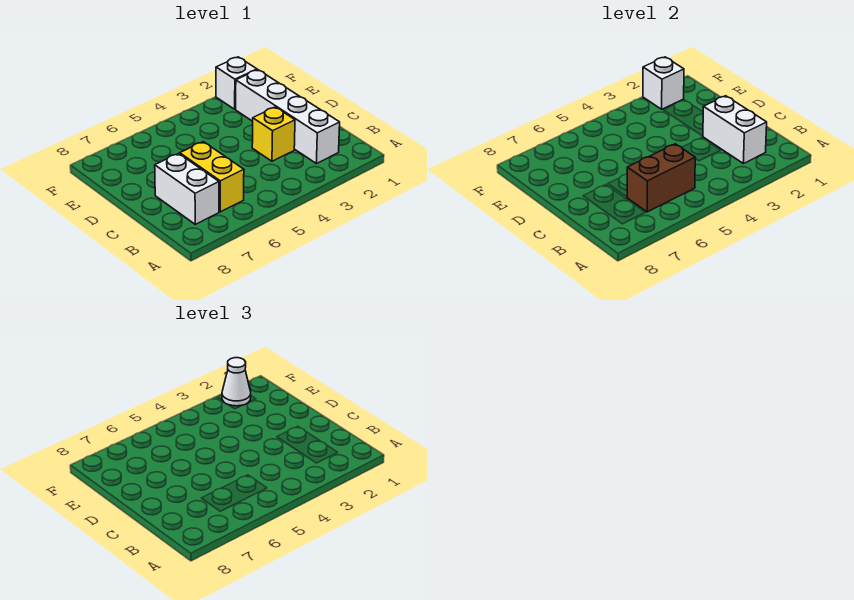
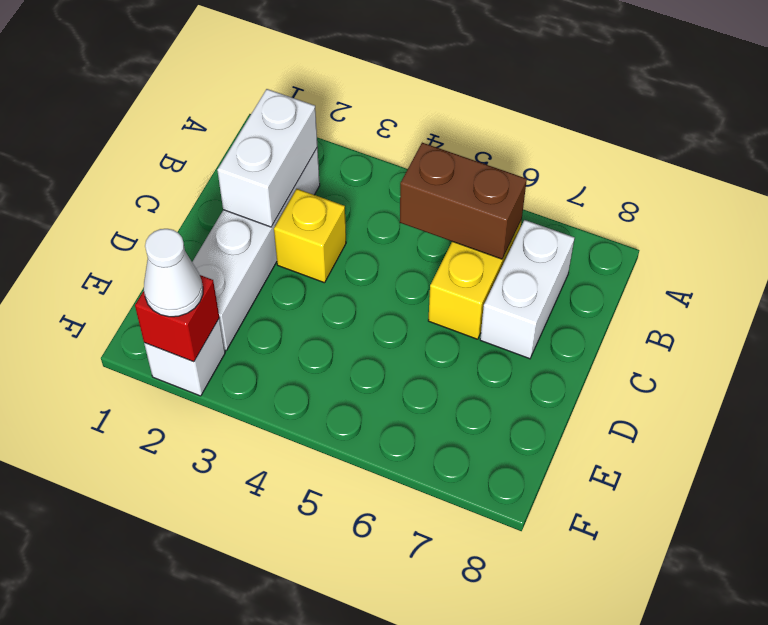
white brick F2 level 2 -> red brick F2 level 2

